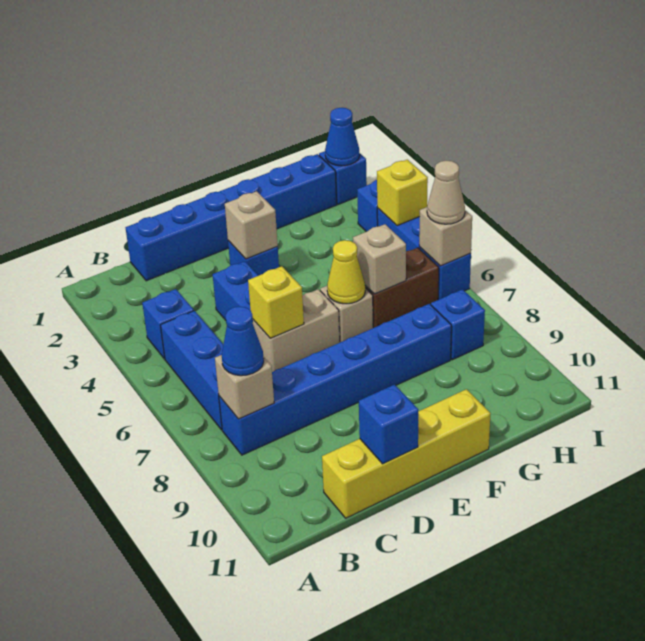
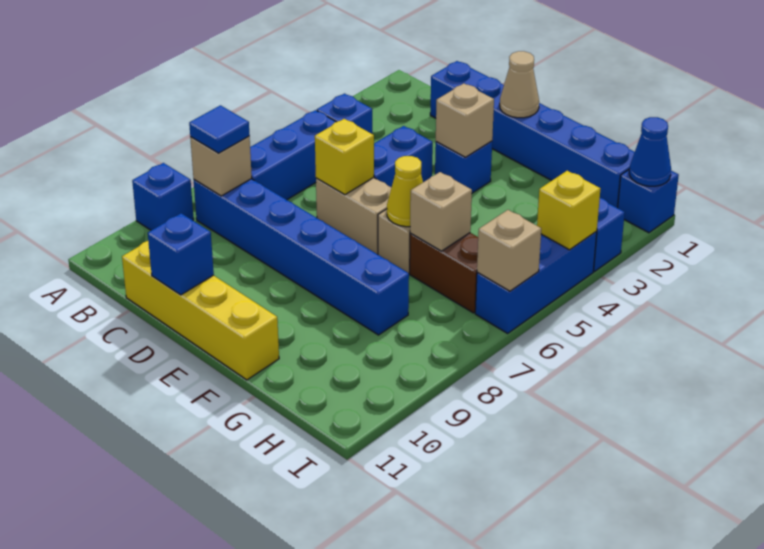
blue cone B8 level 3 -> blue tile B8 level 3
blue brick H8 level 1 -> blue brick A9 level 1
tan cone I6 level 3 -> tan cone E1 level 2

